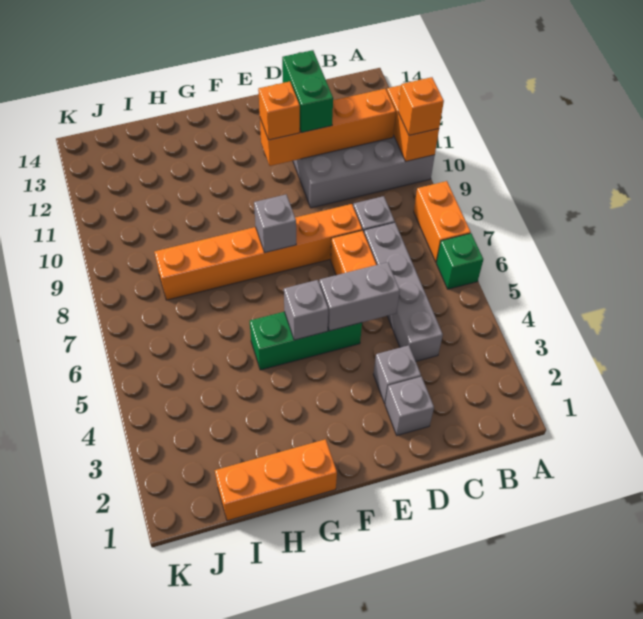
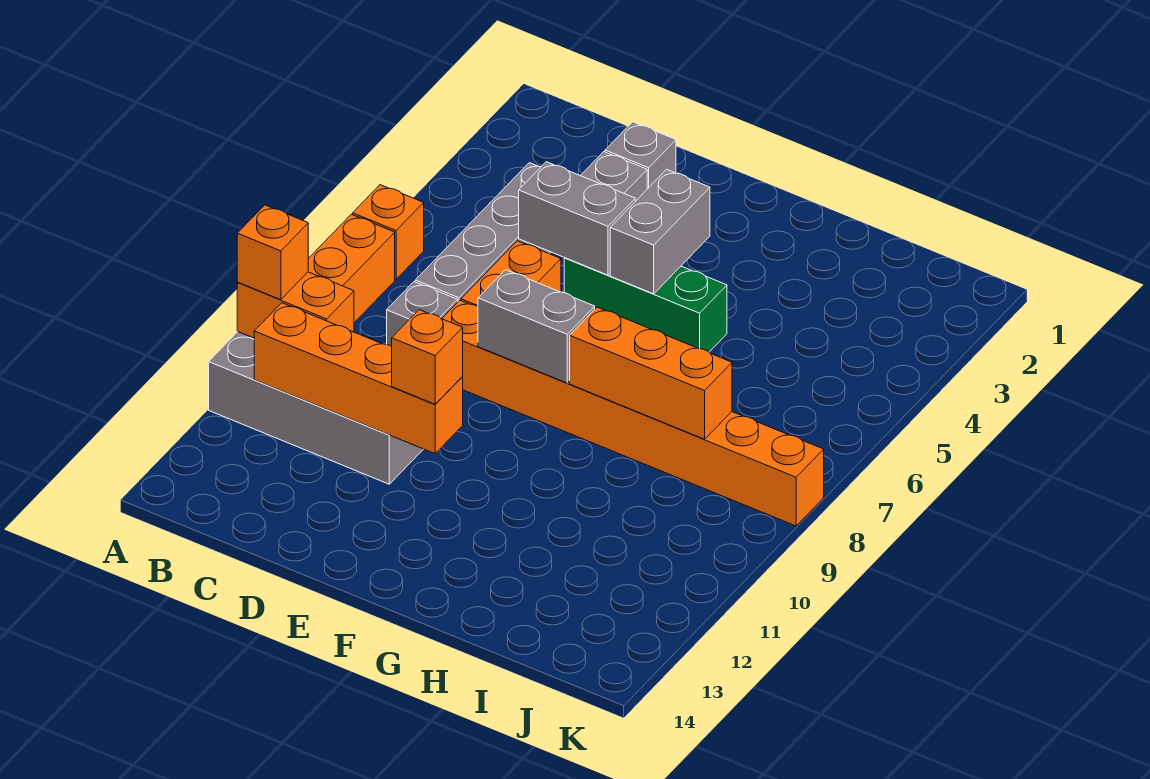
green brick A6 level 1 -> orange brick A6 level 1
orange brick A10:A11 level 2 -> orange brick A10:B10 level 2
orange brick D8:I8 level 1 -> orange brick D8:K8 level 1
green brick D11:D12 level 3 -> none
grey brick F5 level 2 -> grey brick F4:F5 level 2
grey brick F8 level 2 -> grey brick E8:F8 level 2
orange brick G1:I1 level 1 -> orange brick G8:I8 level 2

